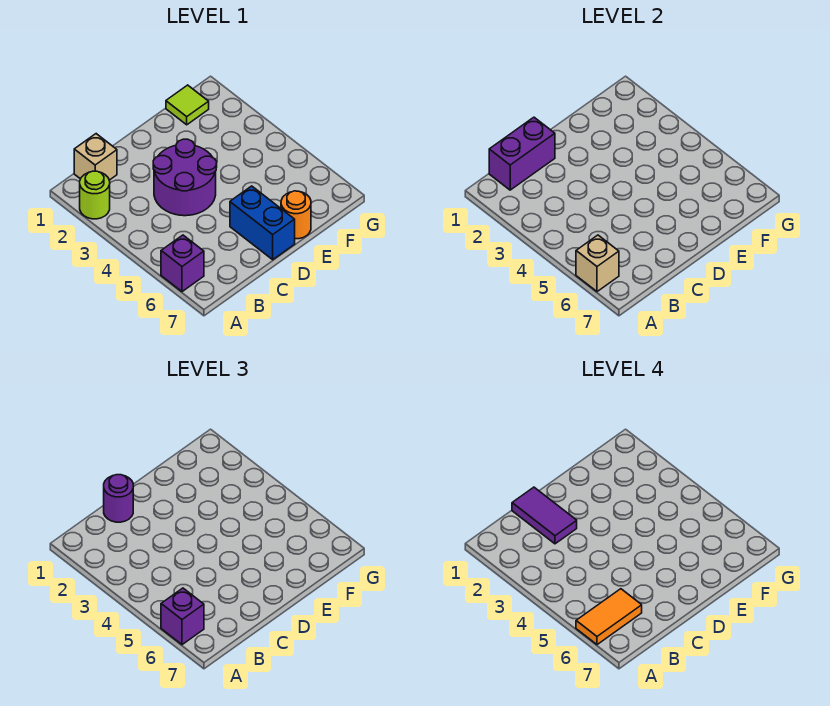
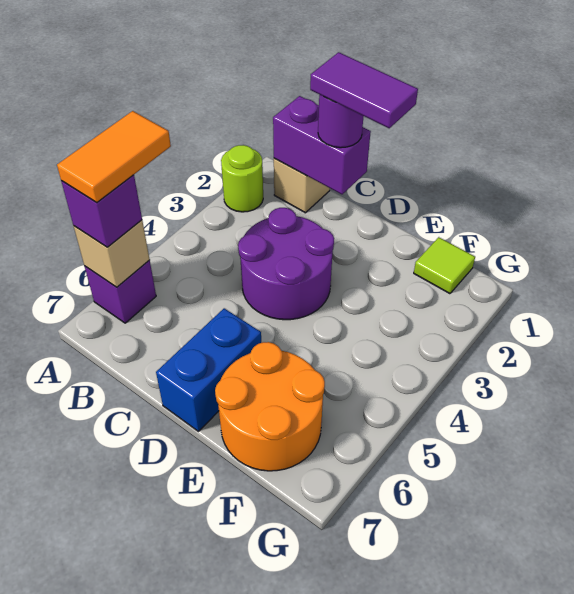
orange tile A6:B6 level 4 -> orange tile A5:A6 level 4
purple tile C1:C2 level 4 -> purple tile C1:D1 level 4
orange round brick E7 level 1 -> orange round brick E6:F7 level 1

